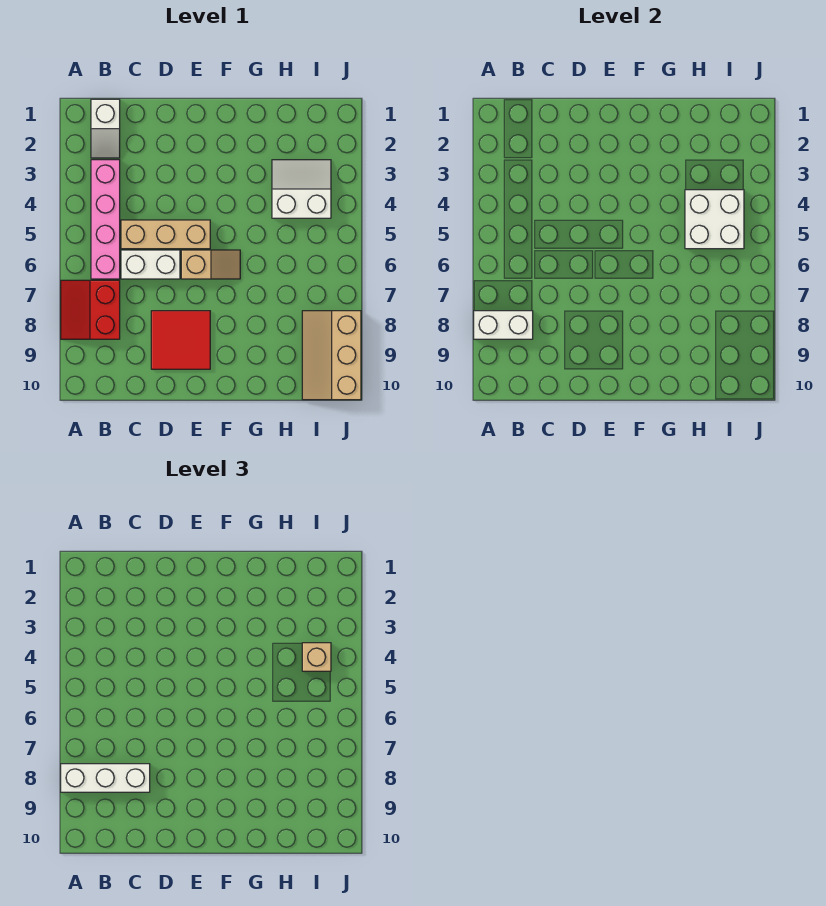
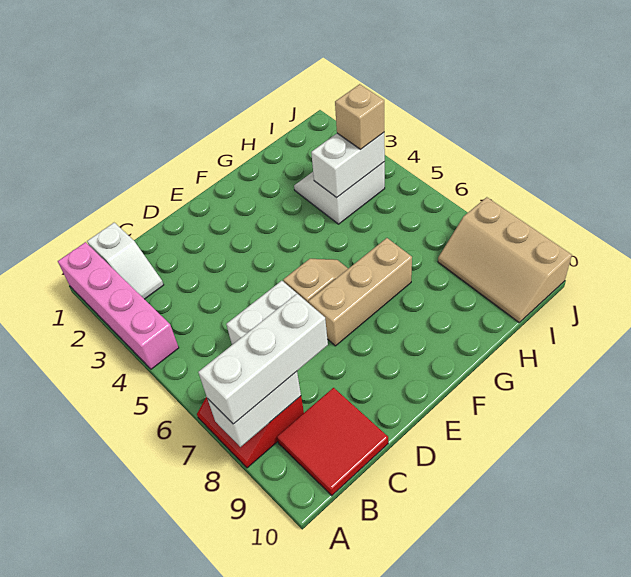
pink brick B3:B6 level 1 -> pink brick A1:A4 level 1
tan brick C5:E5 level 1 -> tan brick E7:G7 level 1
red tile D8:E9 level 1 -> red tile B9:C10 level 1
white brick H4:I5 level 2 -> white brick H4:I4 level 2

